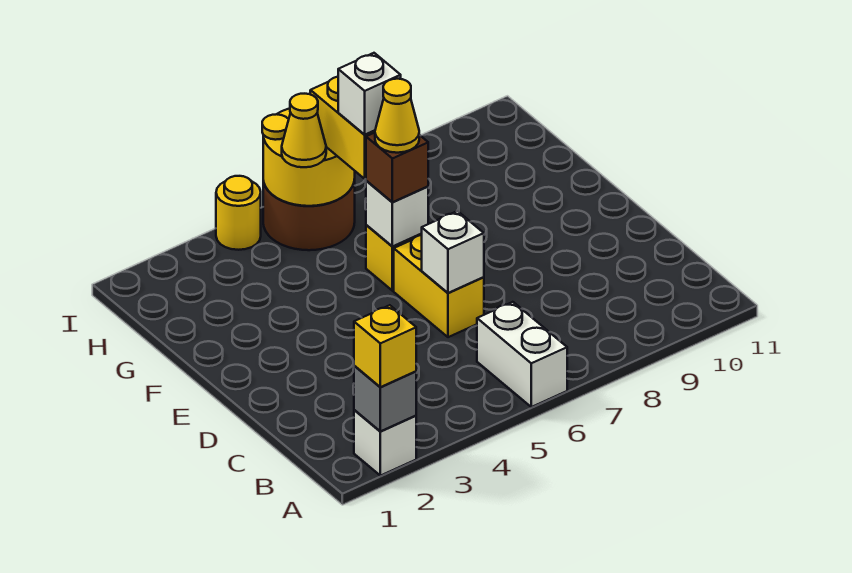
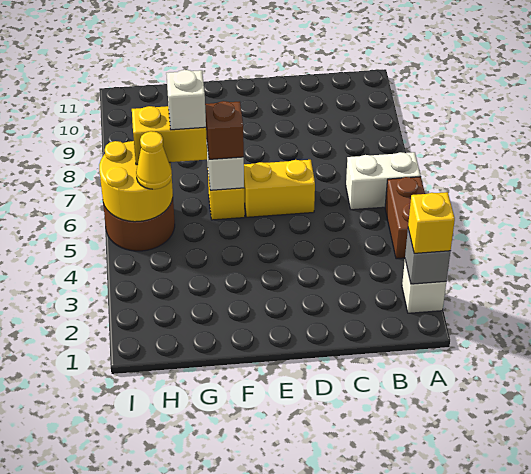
none -> brown brick A4:A5 level 1
white brick D6 level 2 -> none
yellow cone F6 level 4 -> none
yellow round brick I4 level 1 -> none

